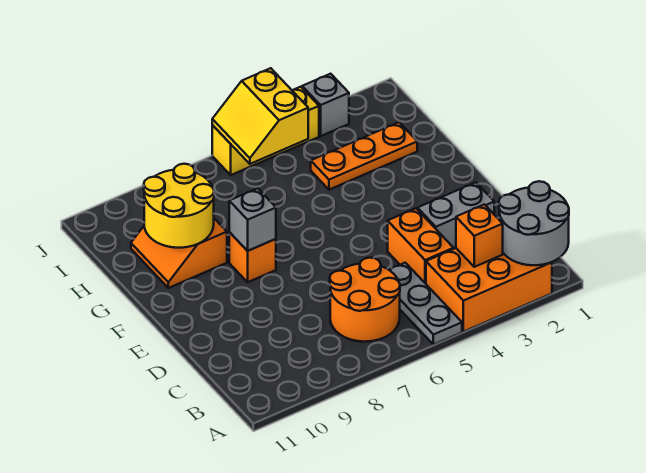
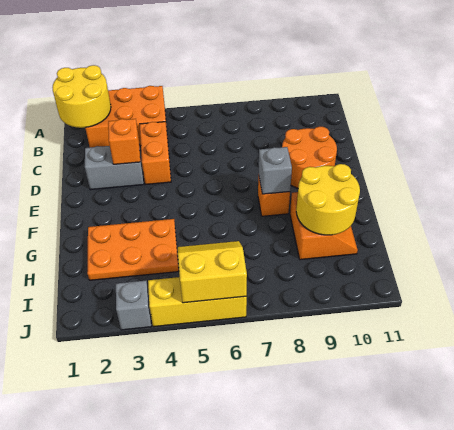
grey round brick A1:B2 level 2 -> yellow round brick A1:B2 level 2
grey plate A5:C5 level 1 -> none
orange brick B3 level 2 -> orange brick D3 level 2
orange round brick B6:C7 level 1 -> orange round brick D9:E10 level 1
orange plate H2:H4 level 1 -> orange plate G2:H4 level 1
yellow slope I5:J6 level 2 top 5 -> yellow slope I5:J6 level 2 top J

